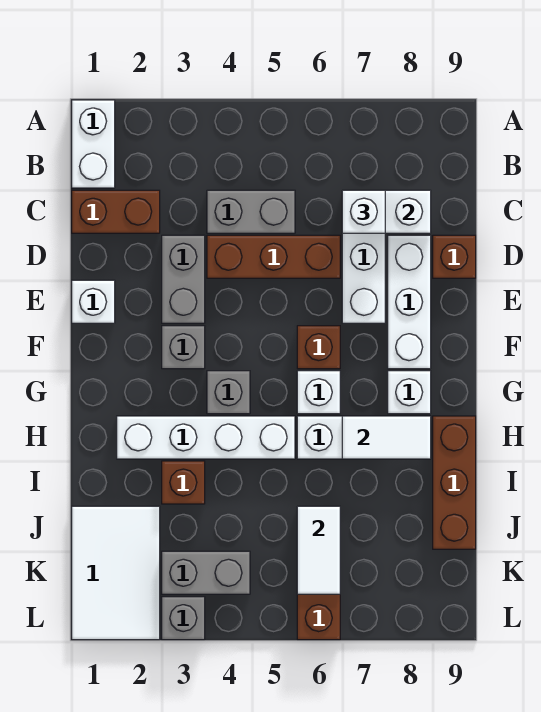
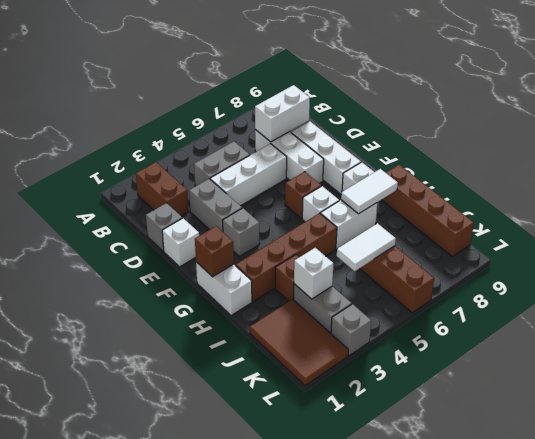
white brick A1:B1 level 1 -> white brick G1:H1 level 1
brown brick C1:C2 level 1 -> brown brick B2:C2 level 1
white brick C7 level 3 -> white brick J3 level 2
brown brick D4:D6 level 1 -> white brick D4:D6 level 1
brown brick D9 level 1 -> brown brick G1 level 2
grey brick G4 level 1 -> grey brick D1 level 1
white brick H2:H5 level 1 -> brown brick H2:H5 level 1
brown brick H9:J9 level 1 -> brown brick H9:K9 level 1
white tile J1:L2 level 1 -> brown tile J1:L2 level 1
white tile J6:K6 level 2 -> white tile J5:J6 level 2
grey brick K3:K4 level 1 -> grey brick J3:K3 level 1

